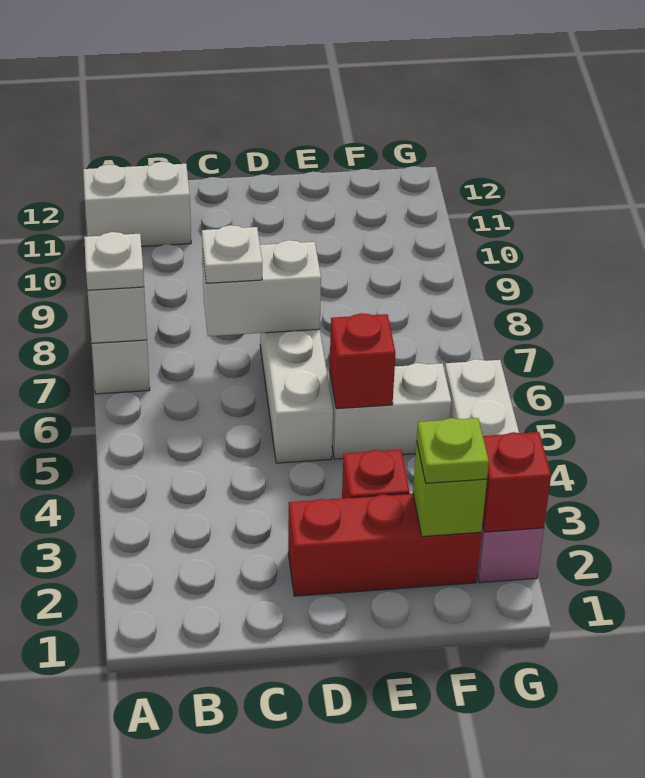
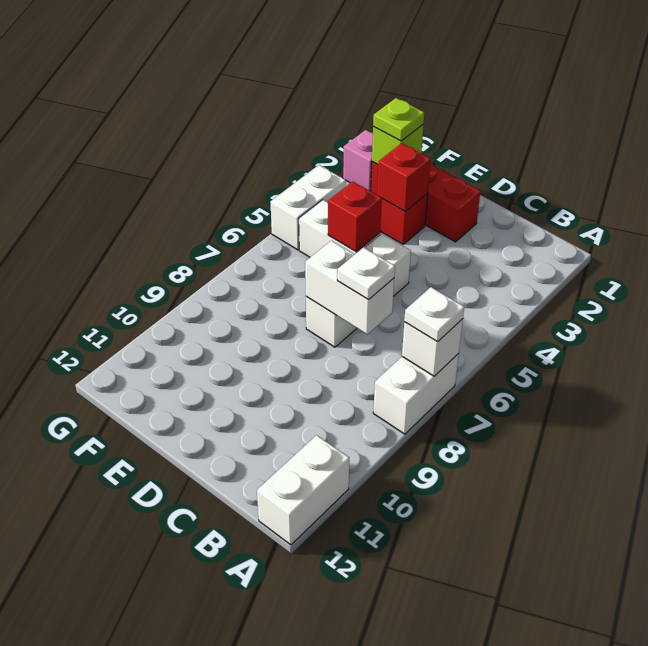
white brick A11:B11 level 1 -> white brick A11:A12 level 1
red brick G2 level 2 -> red brick E3 level 2

